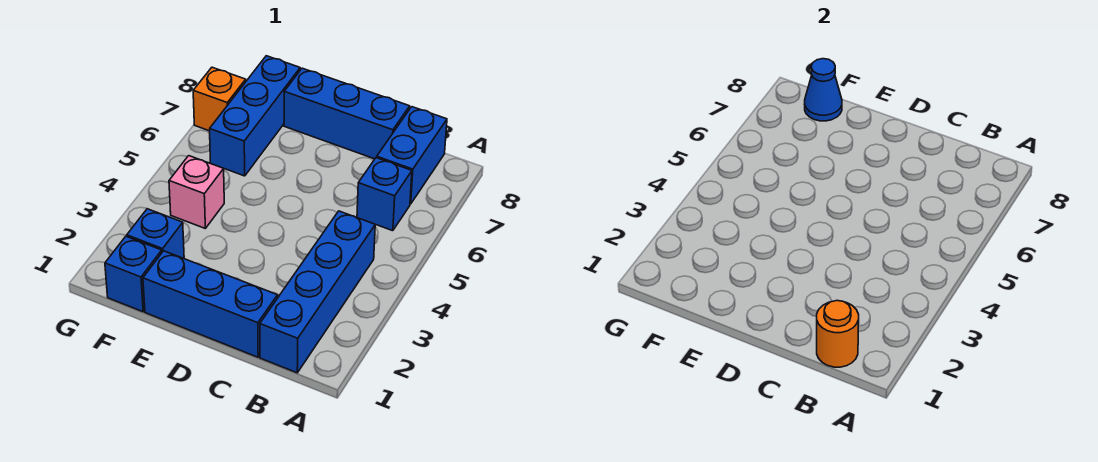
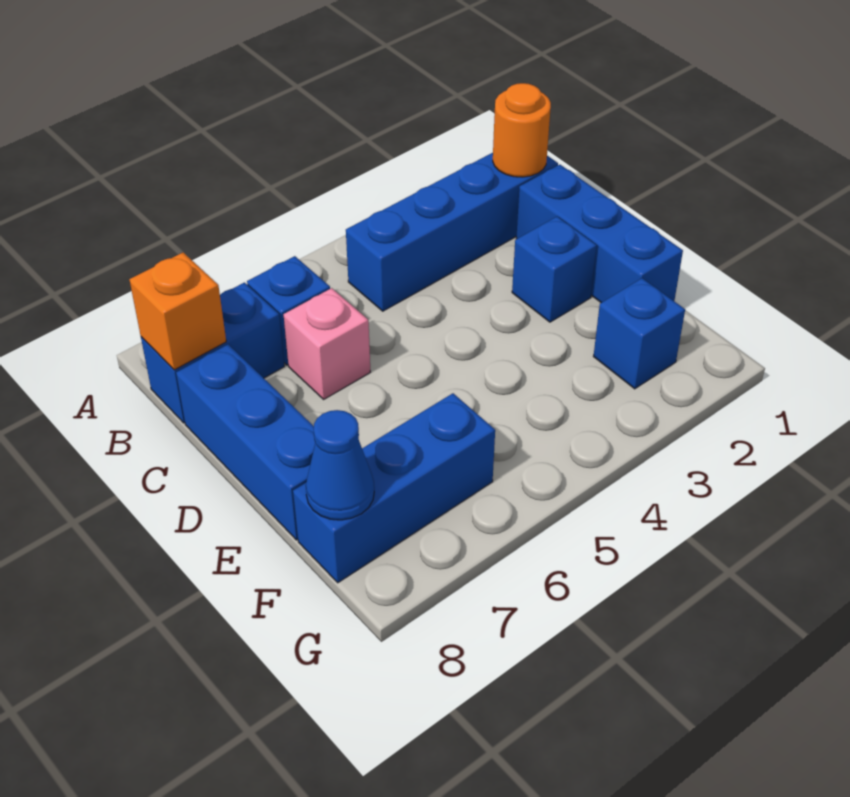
blue brick F1 level 1 -> blue brick D2 level 1
pink brick F4 level 1 -> pink brick C6 level 1
orange brick G7 level 1 -> orange brick B8 level 2

